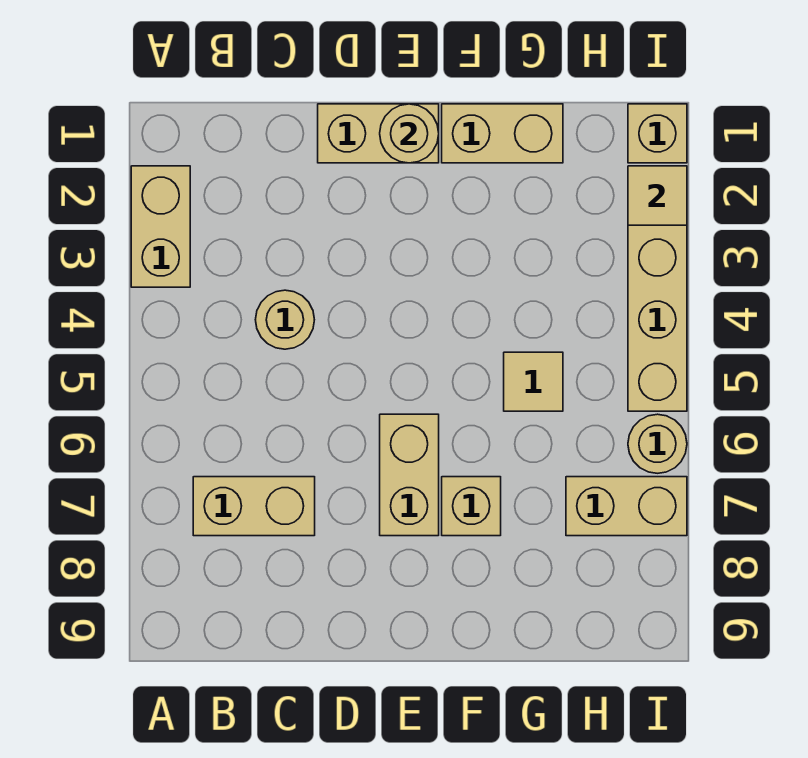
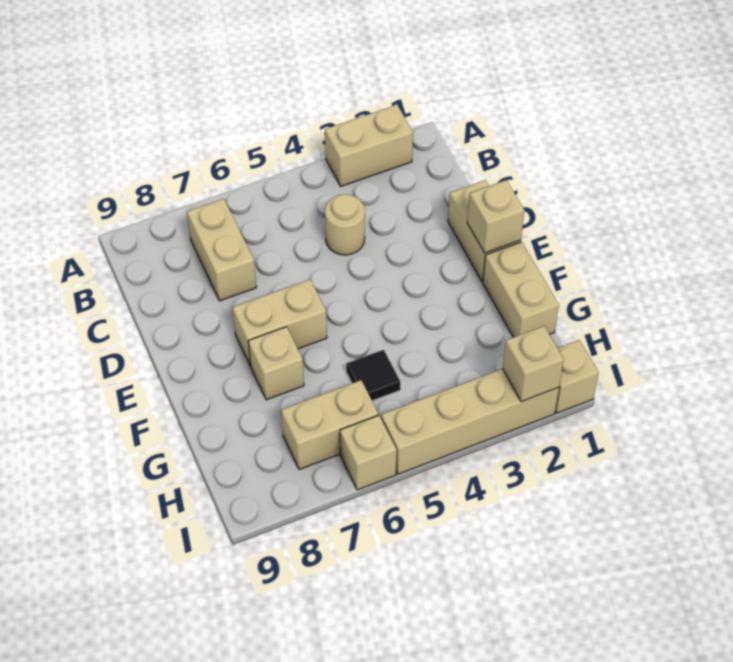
tan round brick E1 level 2 -> tan brick E1 level 2
tan tile G5 level 1 -> black tile G5 level 1
tan brick H7:I7 level 1 -> tan brick H6:H7 level 1
tan tile I2 level 2 -> tan brick I2 level 2
tan round brick I6 level 1 -> tan brick I6 level 1

